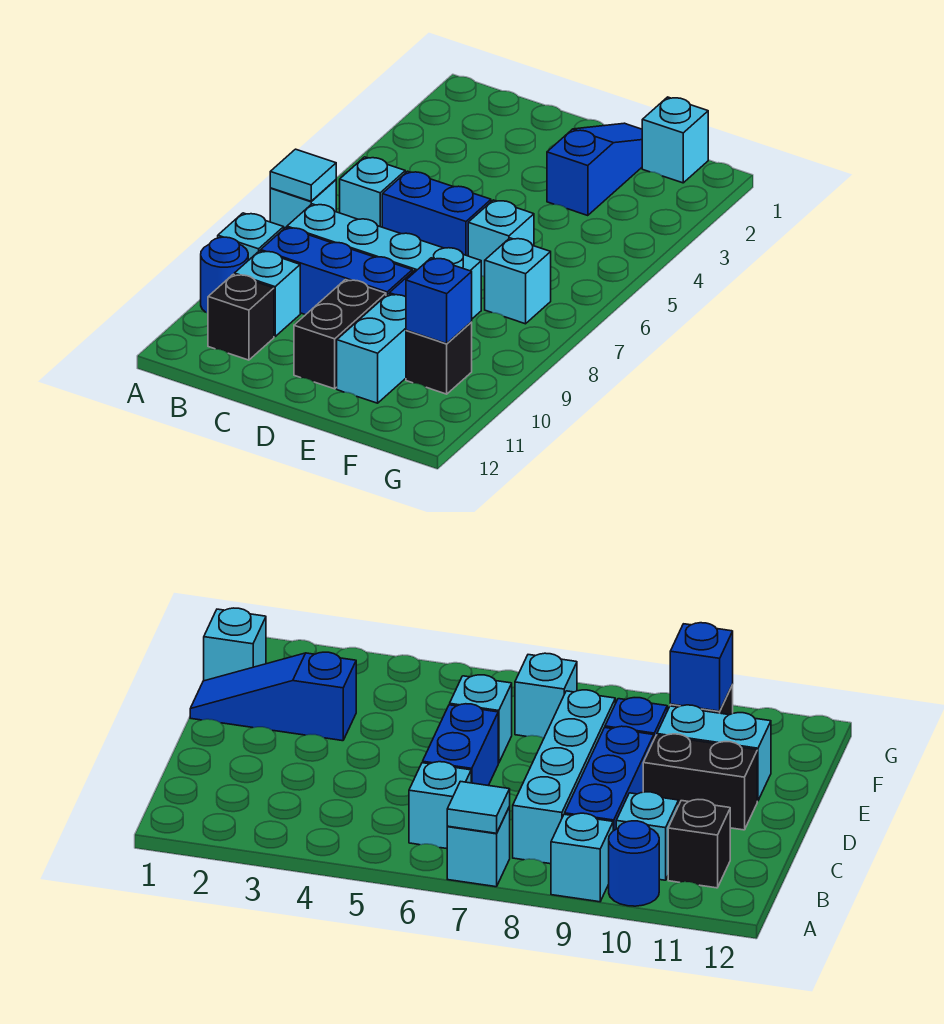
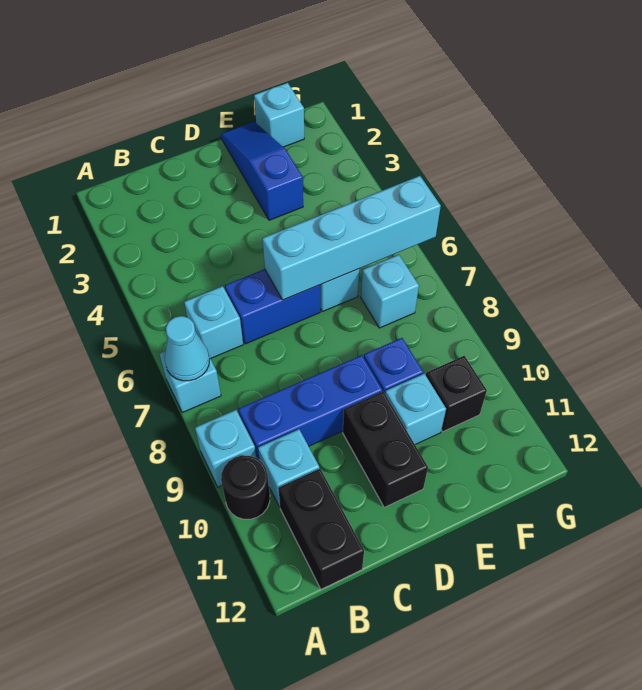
cyan tile A7 level 2 -> cyan cone A7 level 2
blue round brick A10 level 1 -> black round brick A10 level 1
cyan brick B8:E8 level 1 -> cyan brick D6:G6 level 2
black brick B11 level 1 -> black brick B11:B12 level 1
cyan brick E10:E11 level 1 -> cyan brick E10 level 1
blue brick F10 level 2 -> none

